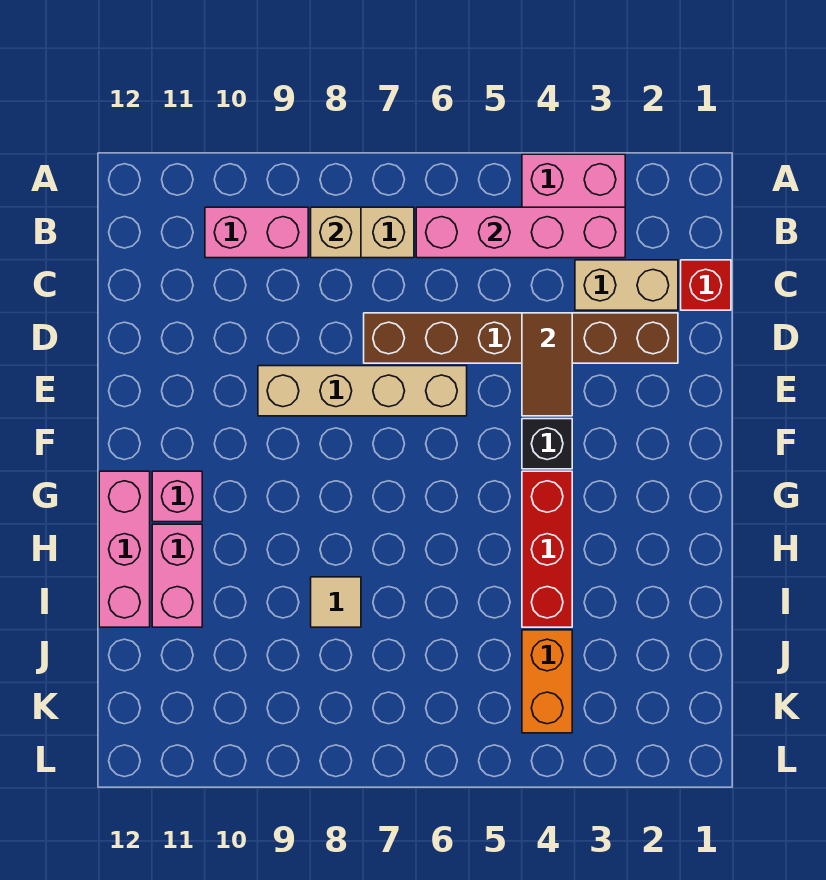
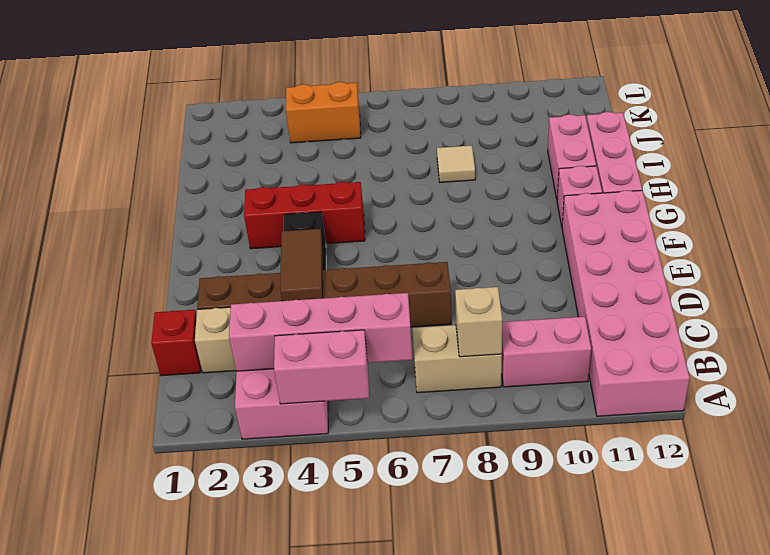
none -> pink brick A4:A5 level 2
none -> pink brick A11:F12 level 1
tan brick E6:E9 level 1 -> none
red brick G4:I4 level 1 -> red brick G3:G5 level 1
orange brick J4:K4 level 1 -> orange brick K4:K5 level 1

